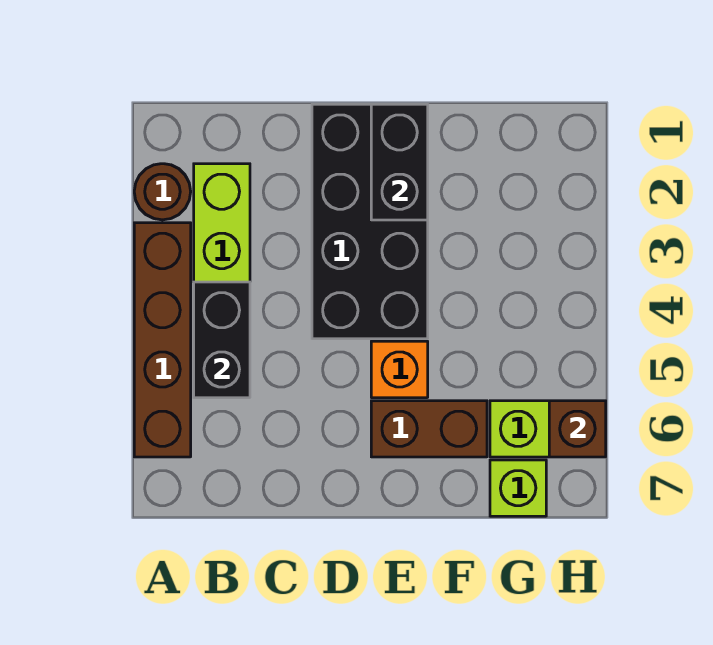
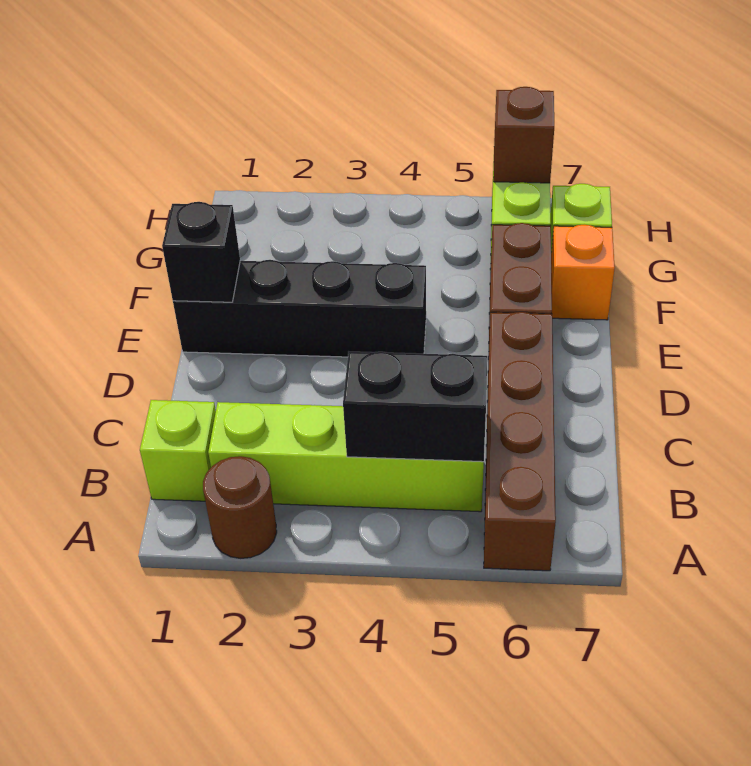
brown brick A3:A6 level 1 -> brown brick A6:D6 level 1
none -> lime brick B1 level 1
black brick D1:E4 level 1 -> black brick E1:E4 level 1
black brick E1:E2 level 2 -> black brick E1 level 2
orange brick E5 level 1 -> orange brick F7 level 1

